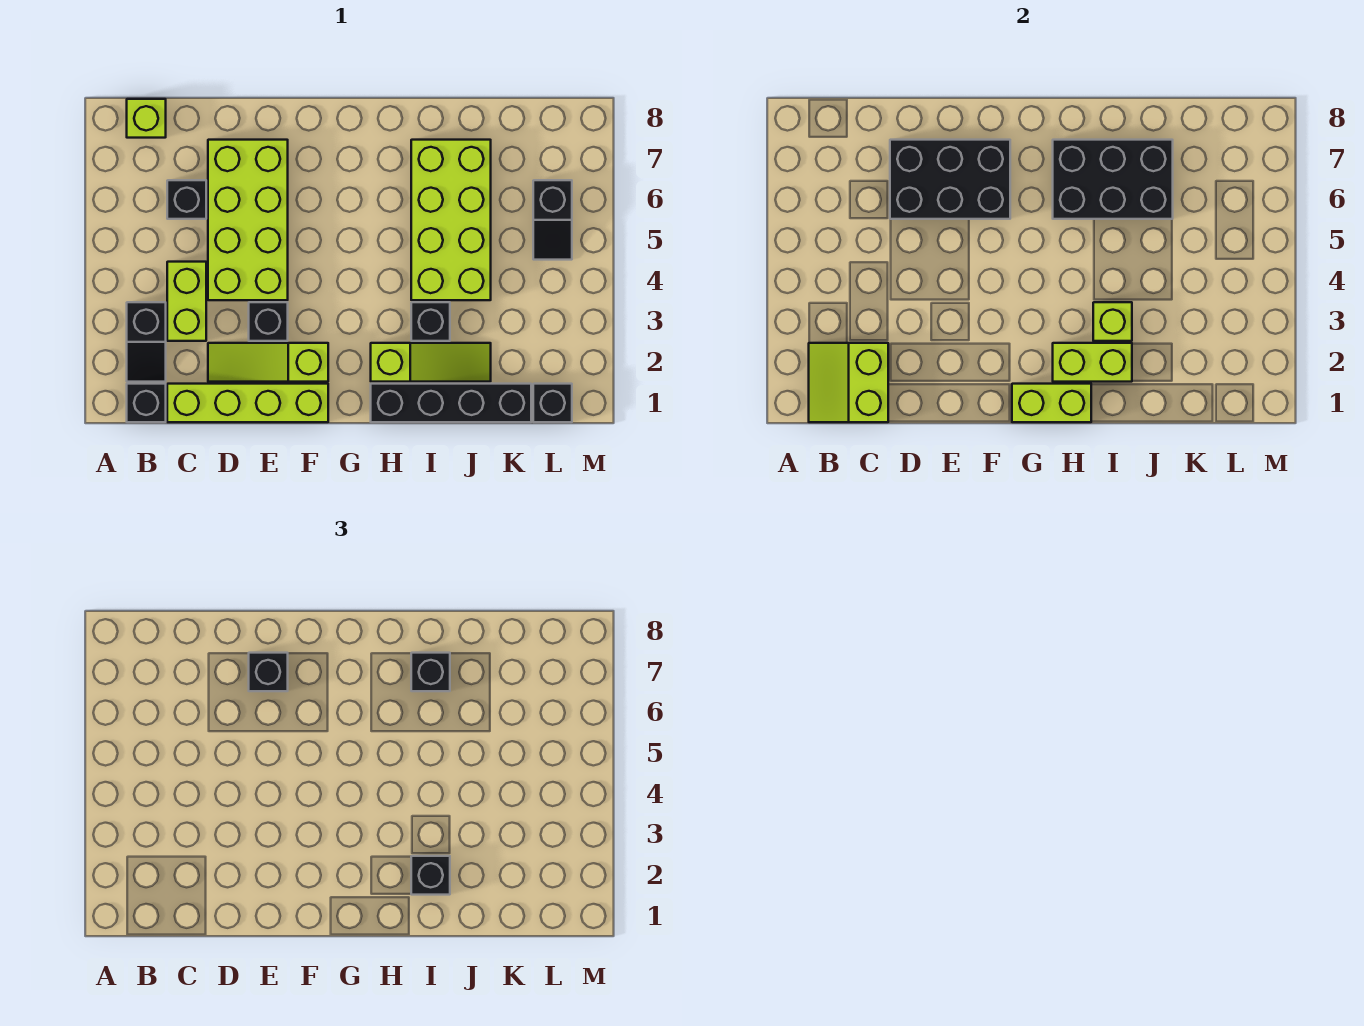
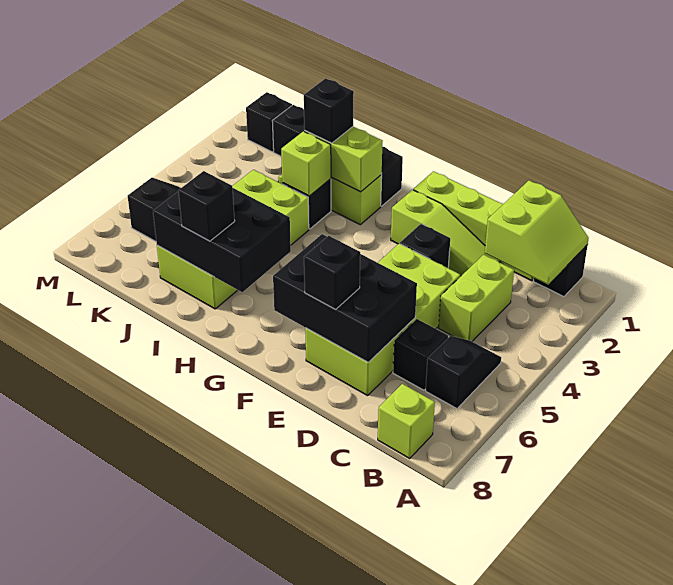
black slope B2:B3 level 1 top 3 -> black slope B5:B6 level 1 top 6
lime brick G1:H1 level 2 -> none

